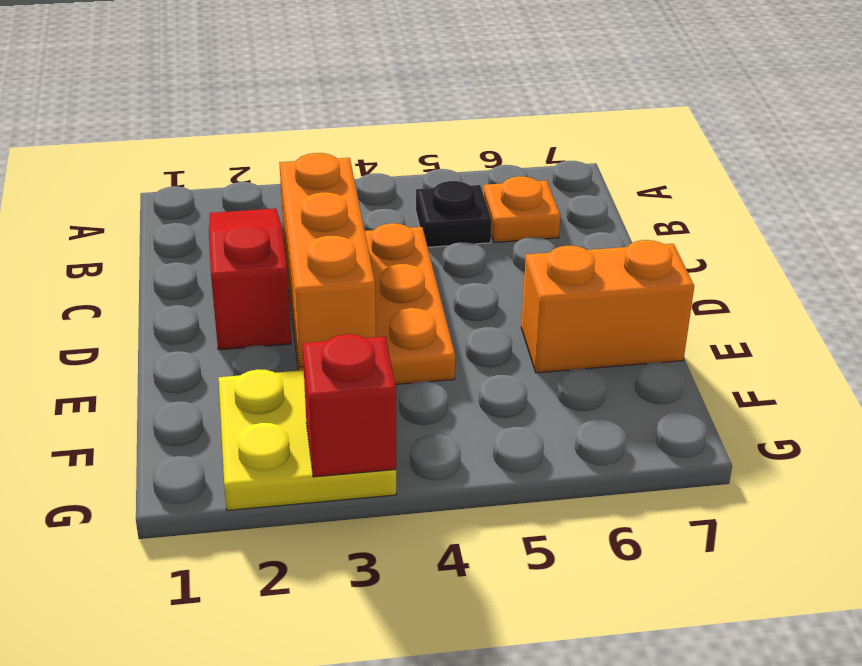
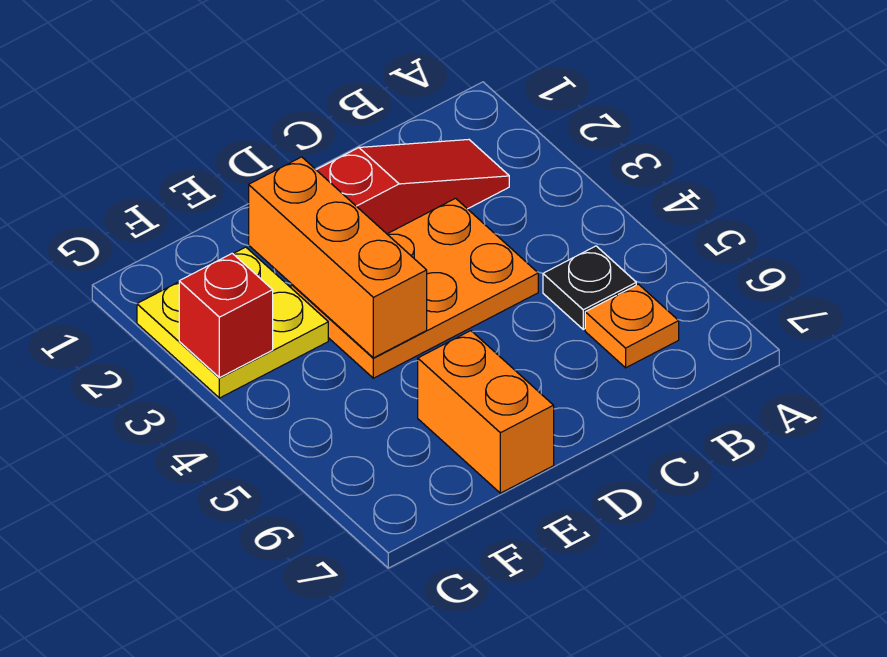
orange brick C3:E3 level 2 -> orange brick E2:E4 level 2

